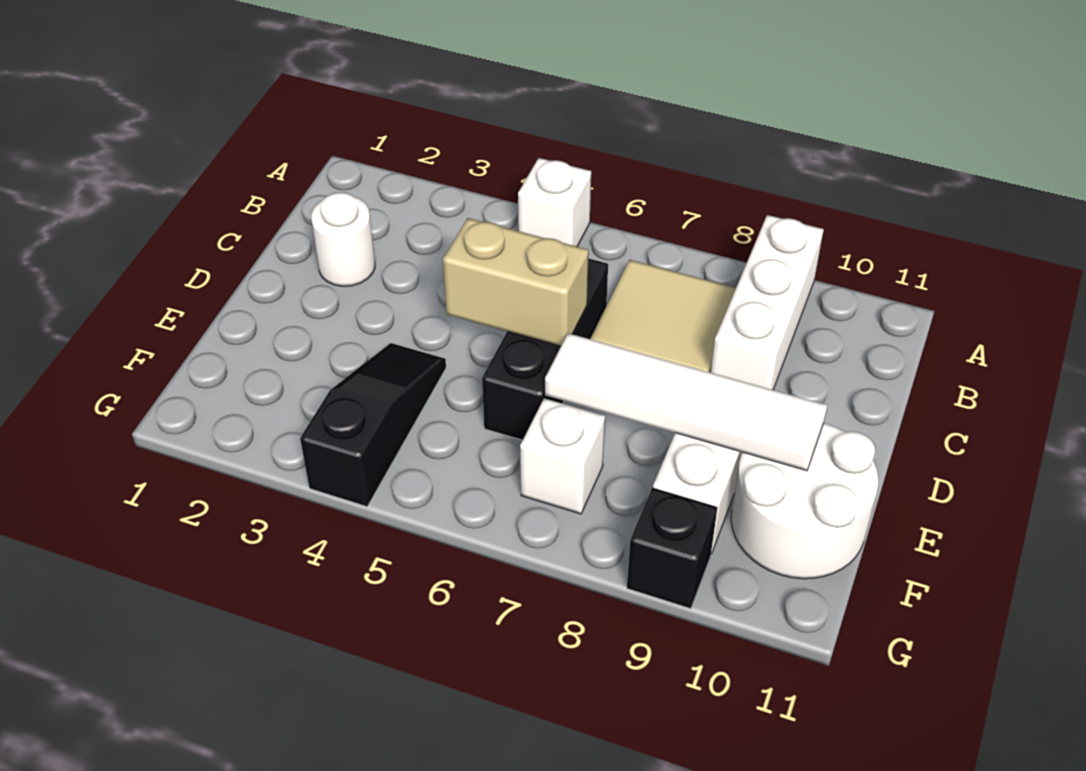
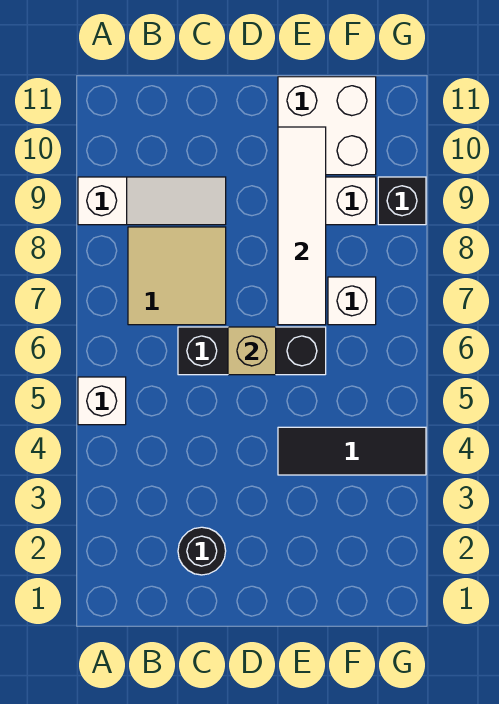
white brick A9:C9 level 1 -> white slope A9:C9 level 1 top A
white round brick C2 level 1 -> black round brick C2 level 1
tan brick D5:D6 level 2 -> tan brick D6 level 2
black slope E4:G4 level 1 top G -> black tile E4:G4 level 1
white round brick E10:F11 level 1 -> white brick E10:F11 level 1

